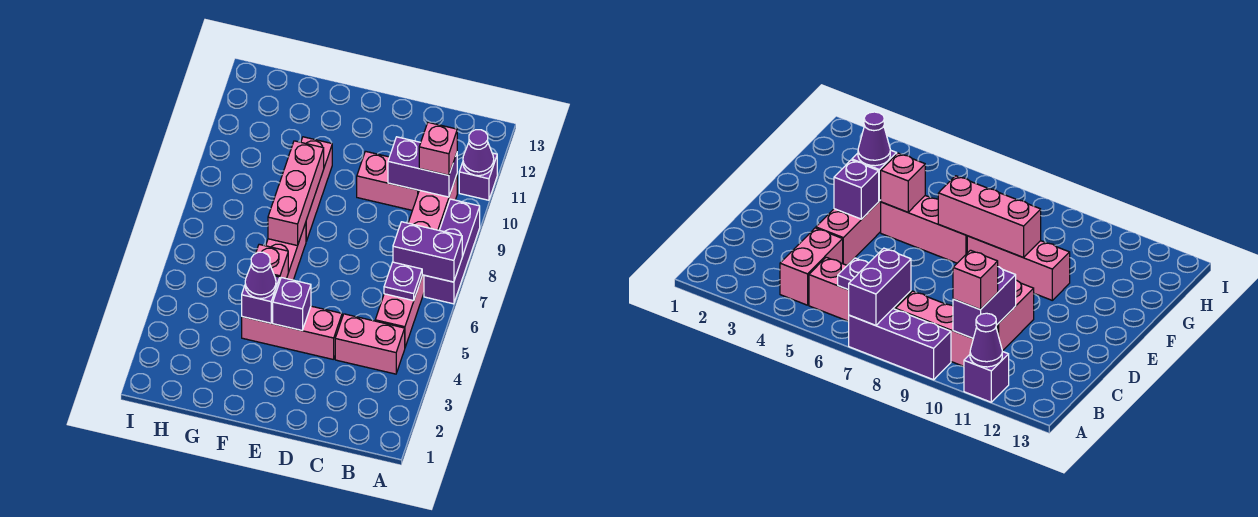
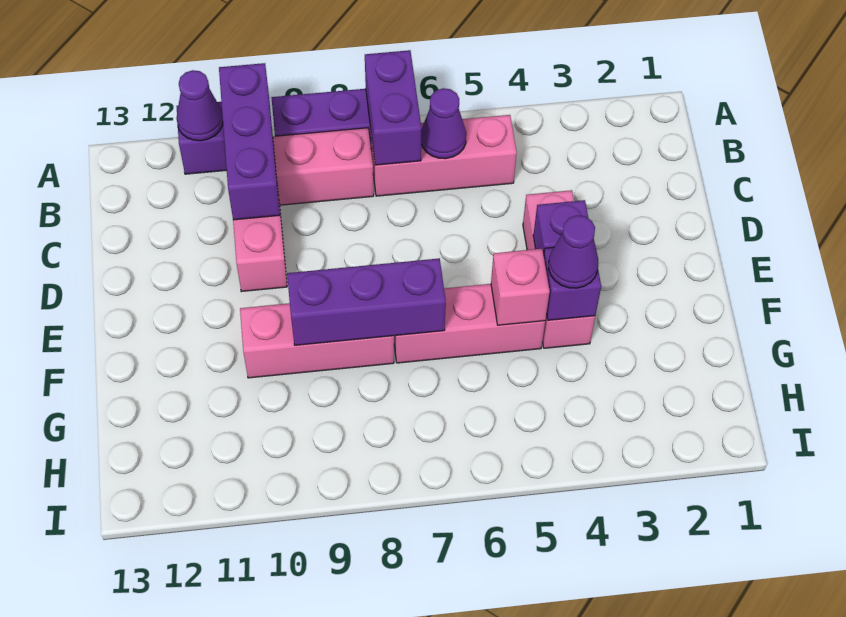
pink brick B4:C4 level 1 -> none
purple plate B6 level 2 -> purple cone B6 level 2
purple brick B10:C10 level 2 -> purple brick A10:C10 level 2
pink brick B10 level 3 -> none
pink brick F7:F9 level 2 -> purple brick F7:F9 level 2

